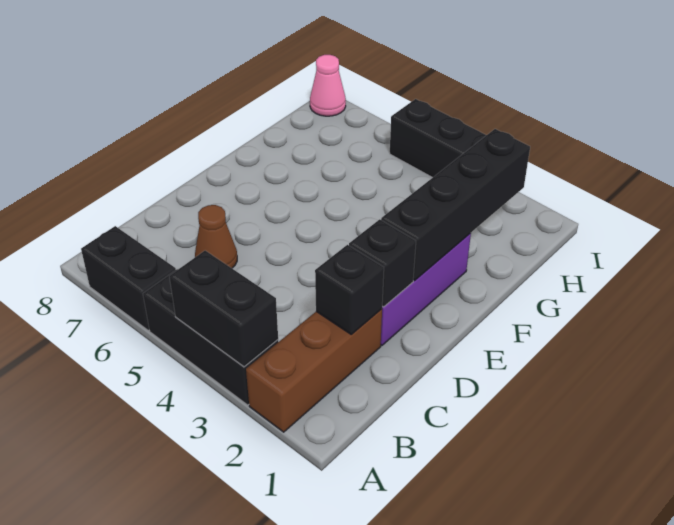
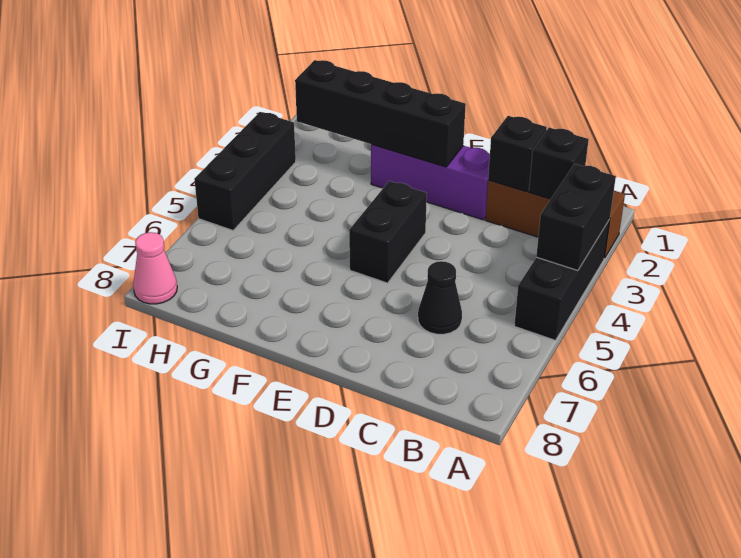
black brick A6:A7 level 1 -> black brick E4:E5 level 1
brown cone C6 level 1 -> black cone C6 level 1
black brick D2 level 2 -> black brick B2 level 2

